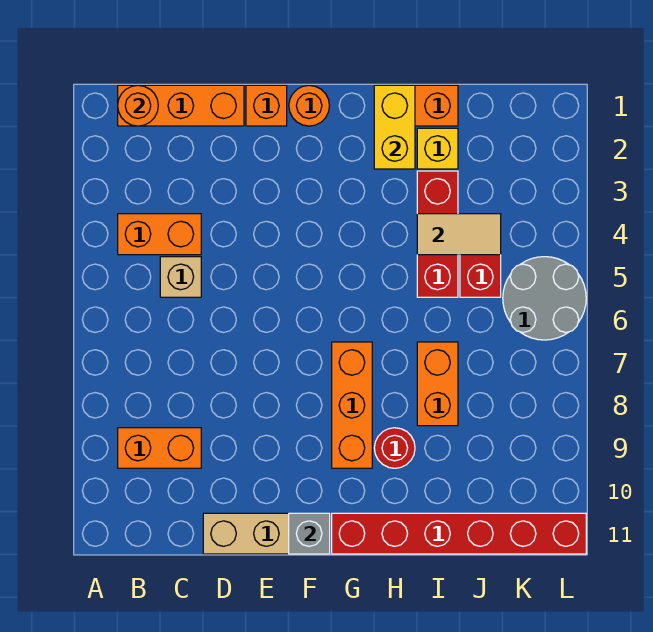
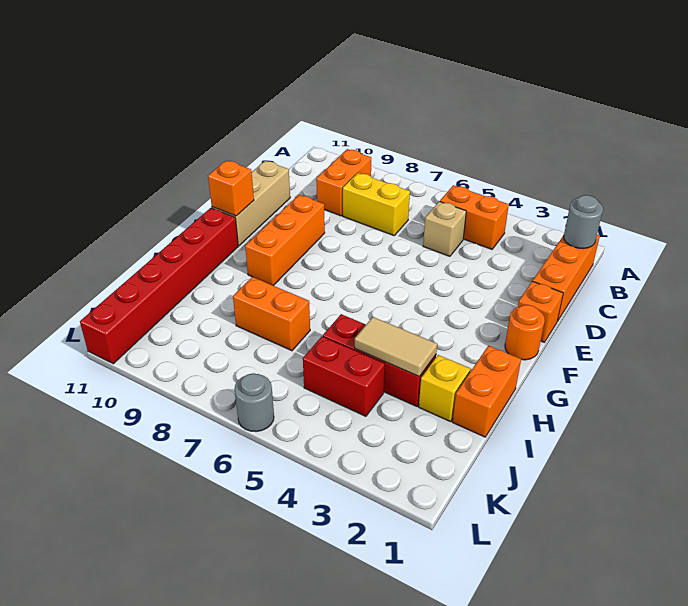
orange round brick B1 level 2 -> grey round brick B1 level 2
orange brick B4:C4 level 1 -> orange brick B4:B5 level 1
grey brick F11 level 2 -> orange brick F11 level 2
orange brick G7:G9 level 1 -> orange brick E9:G9 level 1
yellow brick H1:H2 level 2 -> yellow brick C7:C8 level 1
red round brick H9 level 1 -> none
tan tile I4:J4 level 2 -> tan tile I3:I4 level 2
grey round brick K5:L6 level 1 -> grey round brick L6 level 1

